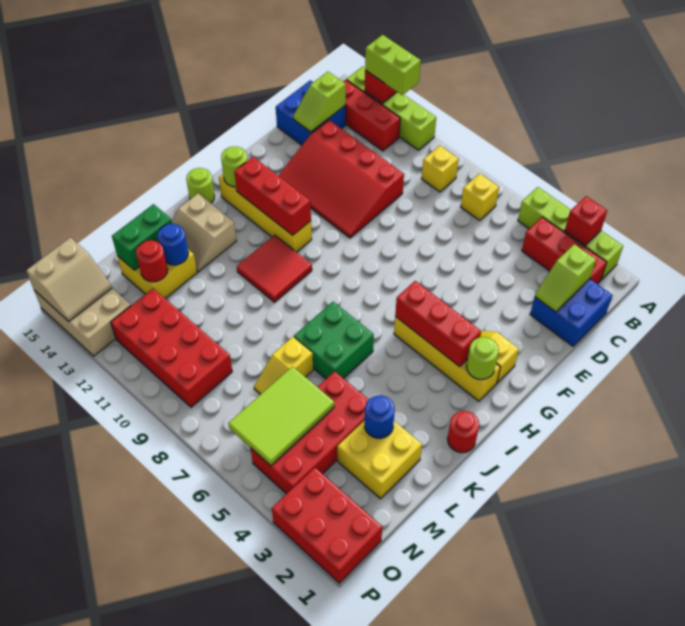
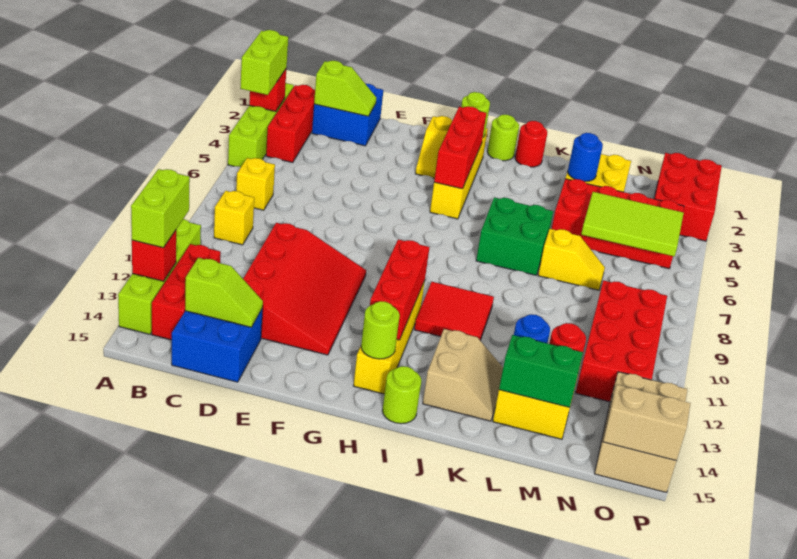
none -> lime brick A3:A4 level 3
none -> lime round brick I1 level 1

